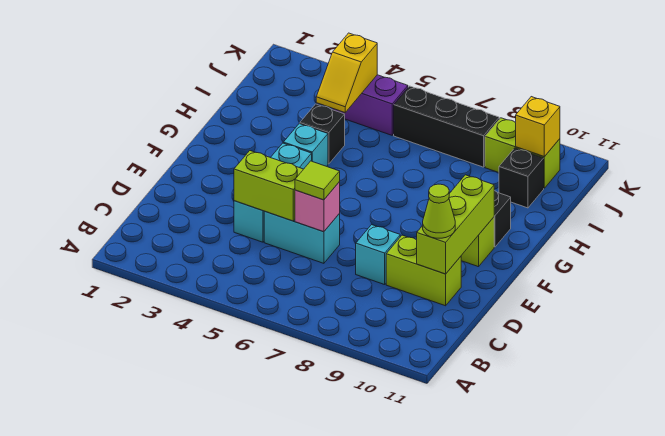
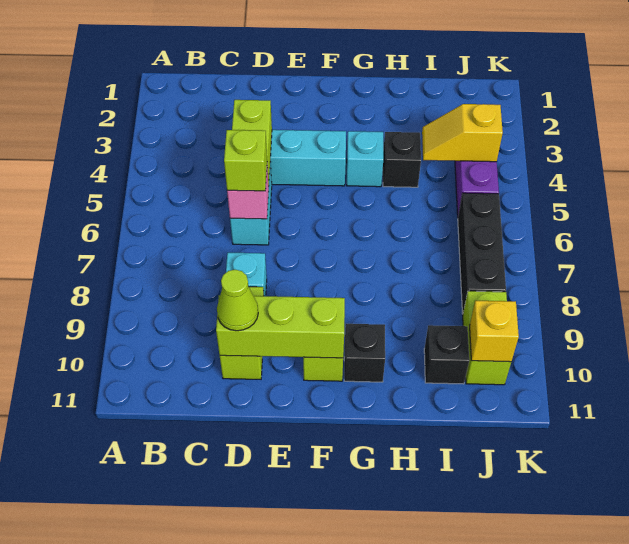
lime tile D6 level 3 -> lime brick D6 level 3

